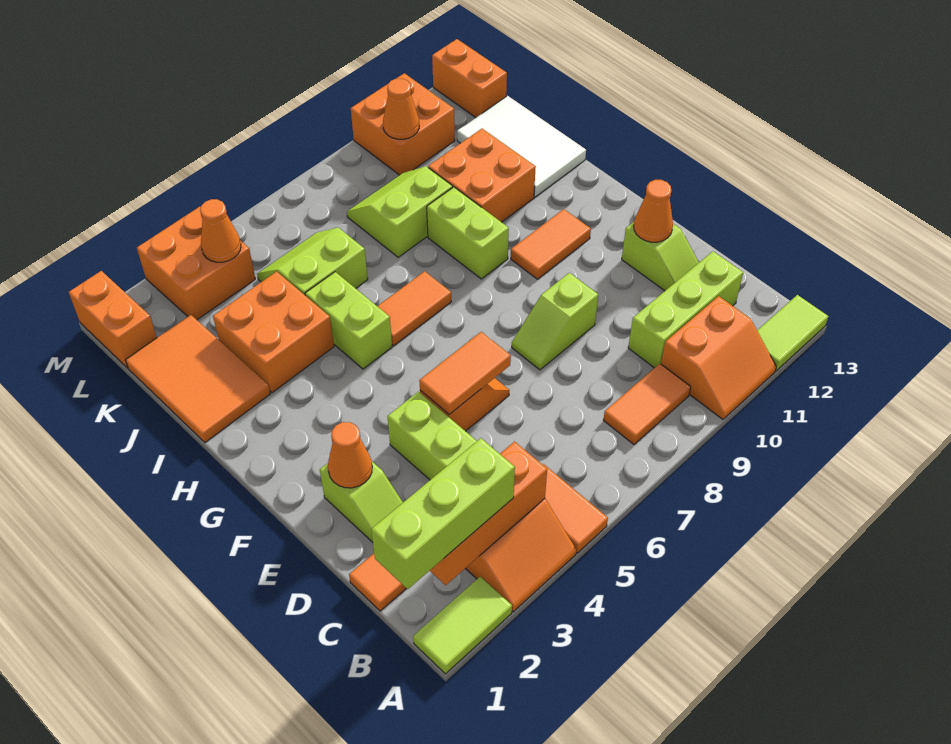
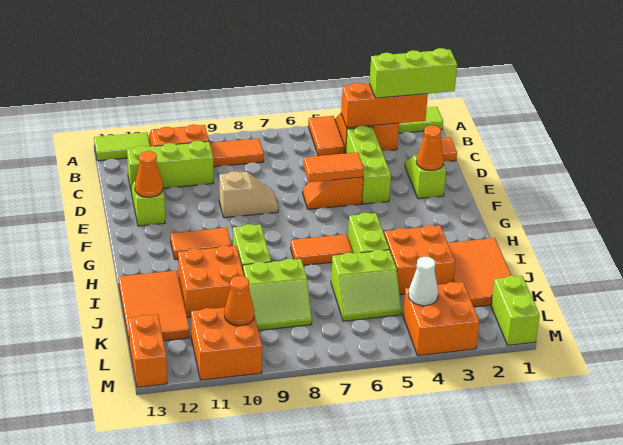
lime slope E8:E9 level 1 top 9 -> tan slope E8:E9 level 1 top 9
white tile I12:K13 level 1 -> orange tile I12:K13 level 1
orange brick L1:M1 level 1 -> lime brick L1:M1 level 1
orange cone L4 level 2 -> white cone L4 level 2

